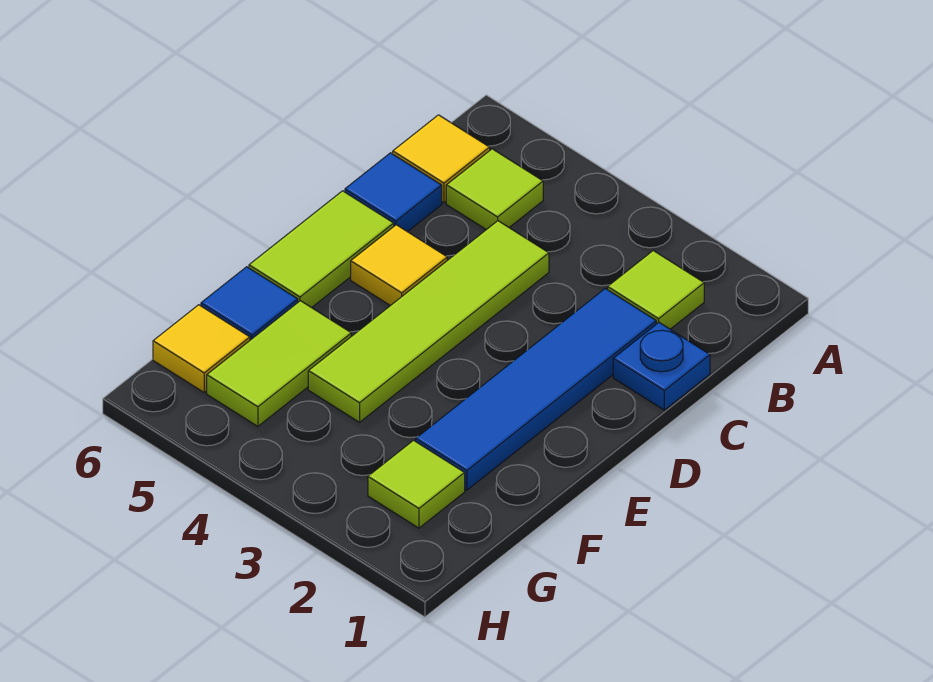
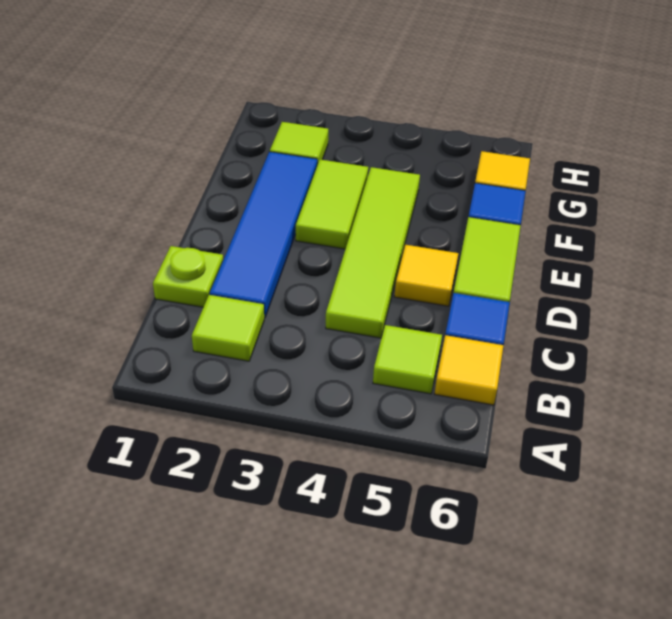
blue plate C1 level 1 -> lime plate C1 level 1
lime tile F5:G5 level 1 -> lime tile E3:F3 level 1

